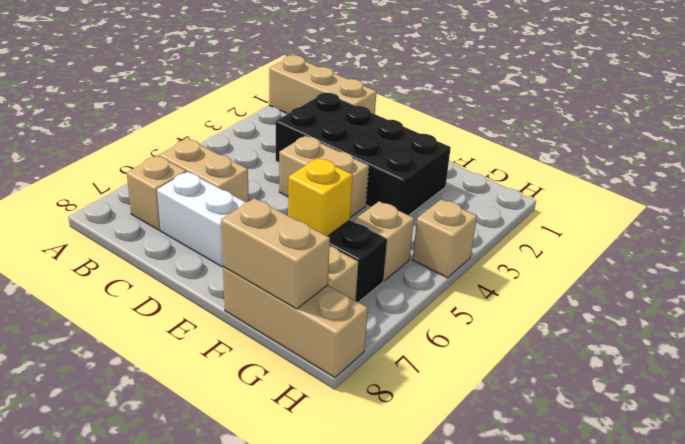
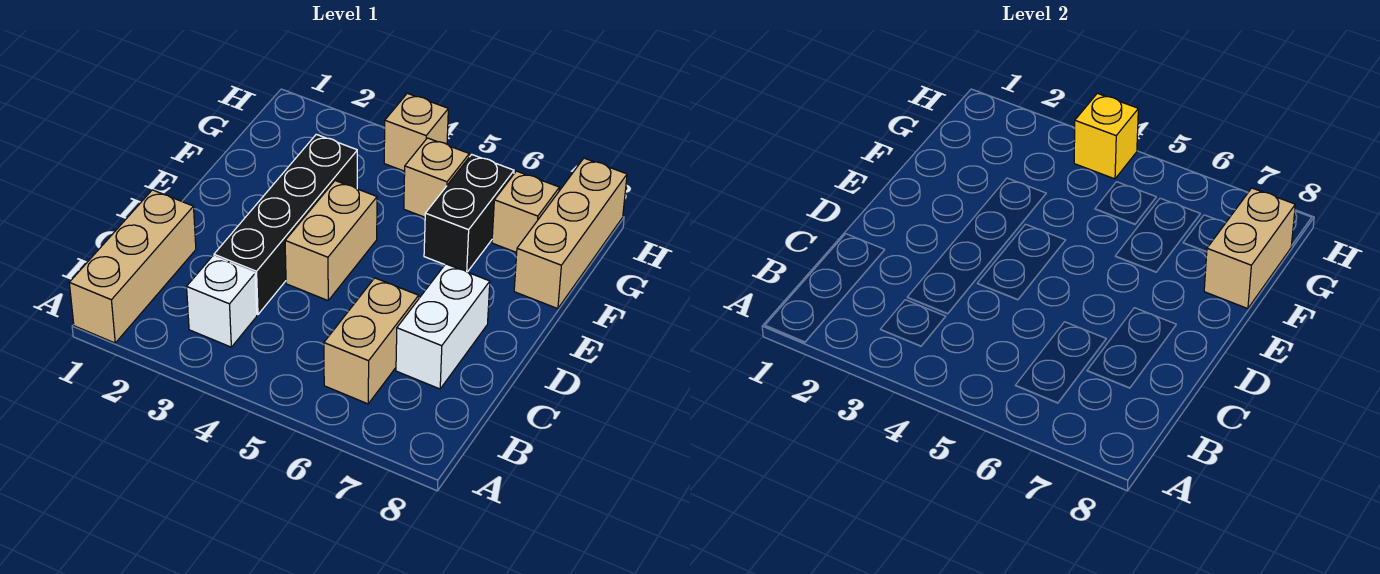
none -> white brick B3 level 1
tan brick B7 level 1 -> none
black brick C2:F3 level 1 -> black brick C3:F3 level 1
yellow brick F6 level 2 -> yellow brick H4 level 2

